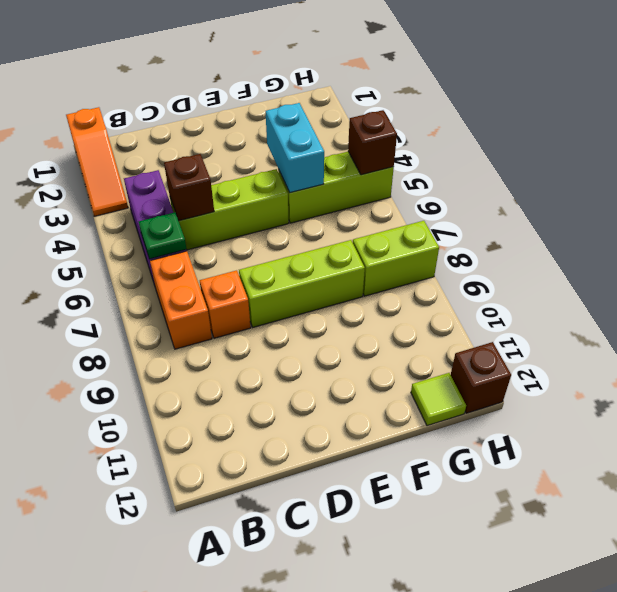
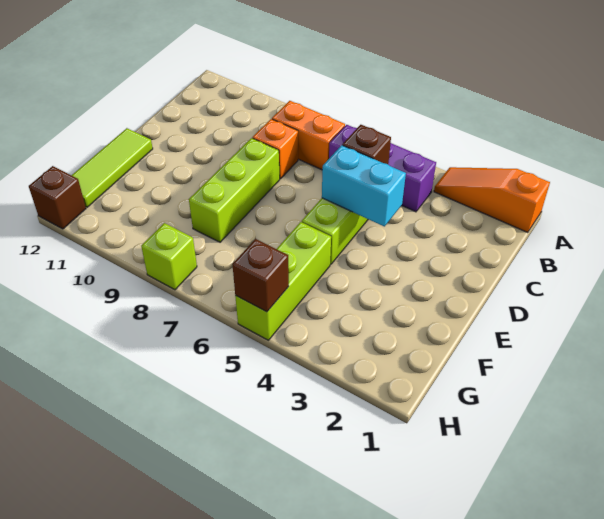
green plate B6 level 2 -> none
cyan brick F4:F5 level 2 -> cyan brick D4:D5 level 2
lime brick G8:H8 level 1 -> lime brick H8 level 1
lime tile G12 level 1 -> lime tile E12:G12 level 1

